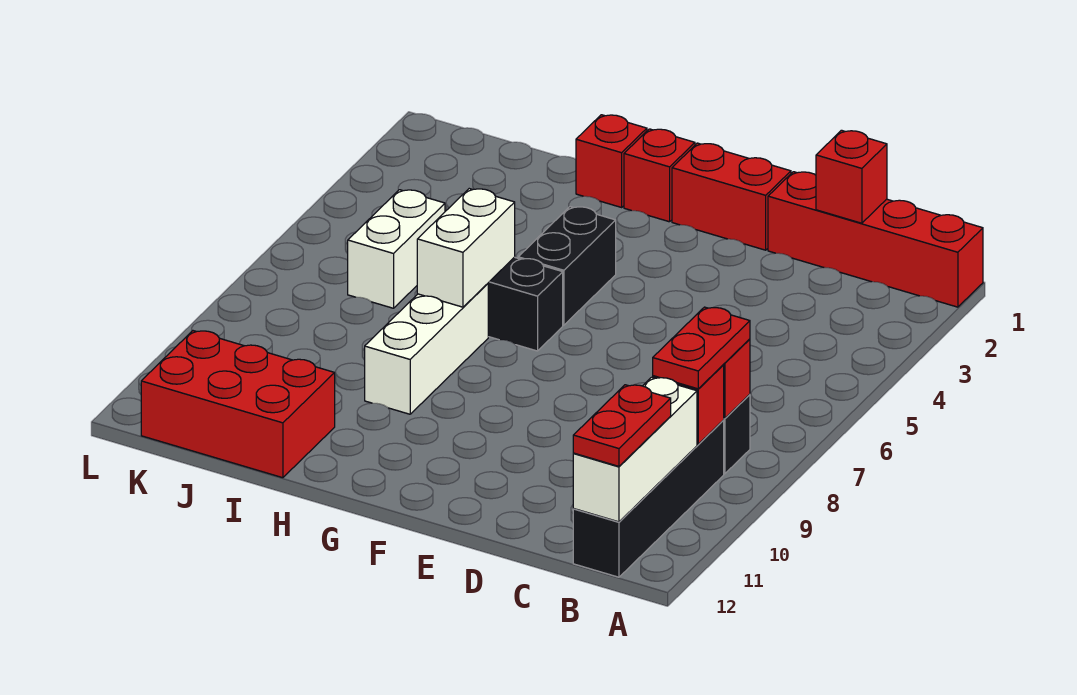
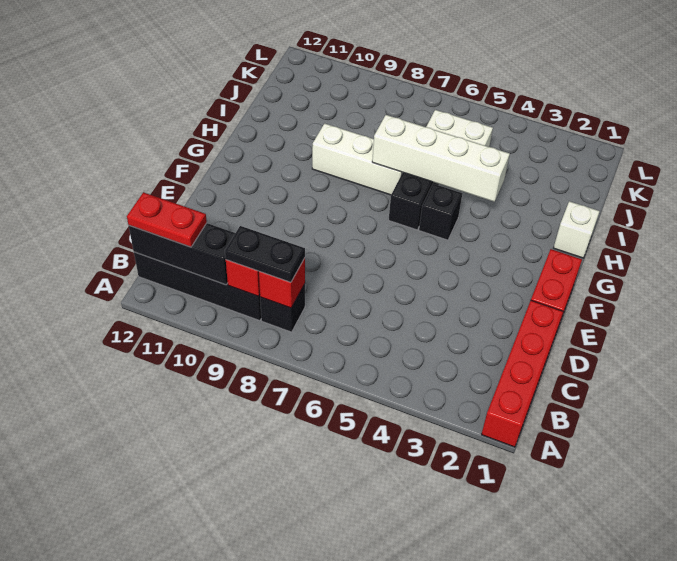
red plate B8:B9 level 3 -> black plate B8:B9 level 3
white brick B10:B12 level 2 -> black brick B10:B12 level 2
red brick C1 level 2 -> none
red brick G1 level 1 -> none
black brick G4:G5 level 1 -> black brick G5 level 1
red brick H1 level 1 -> white brick H1 level 1
white brick H6:H7 level 2 -> white brick H4:H7 level 2
red brick I11:K12 level 1 -> none

